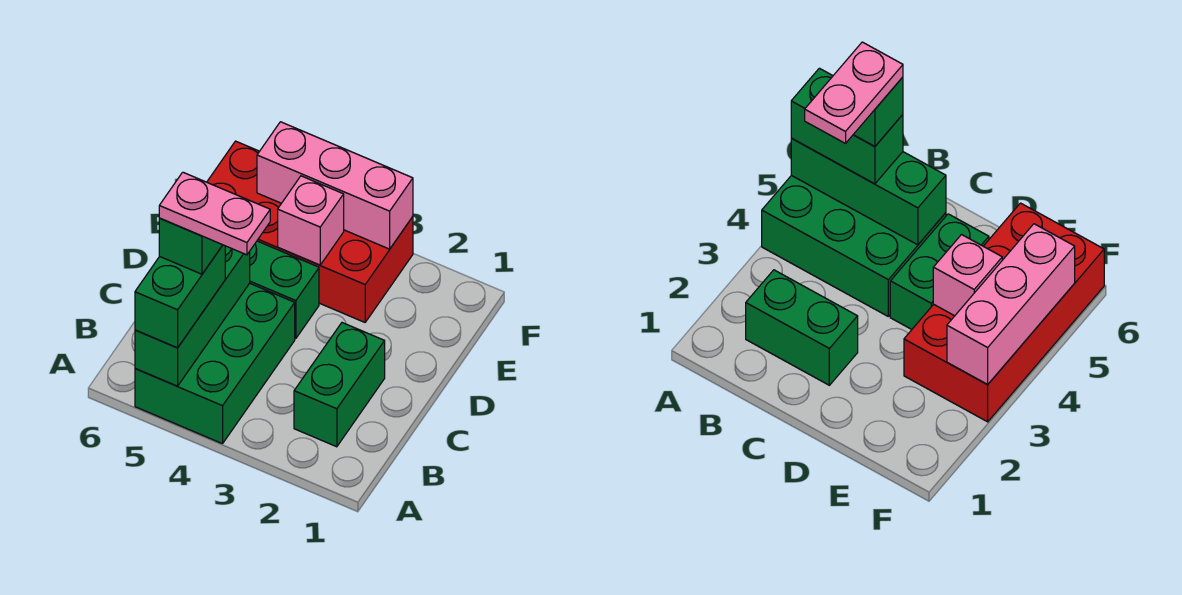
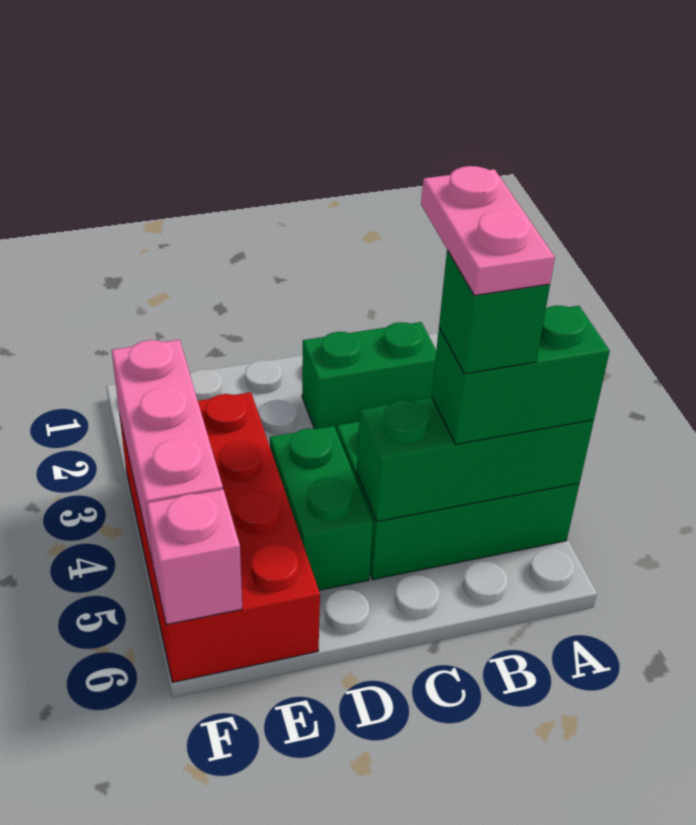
pink brick E4 level 2 -> pink brick F6 level 2

